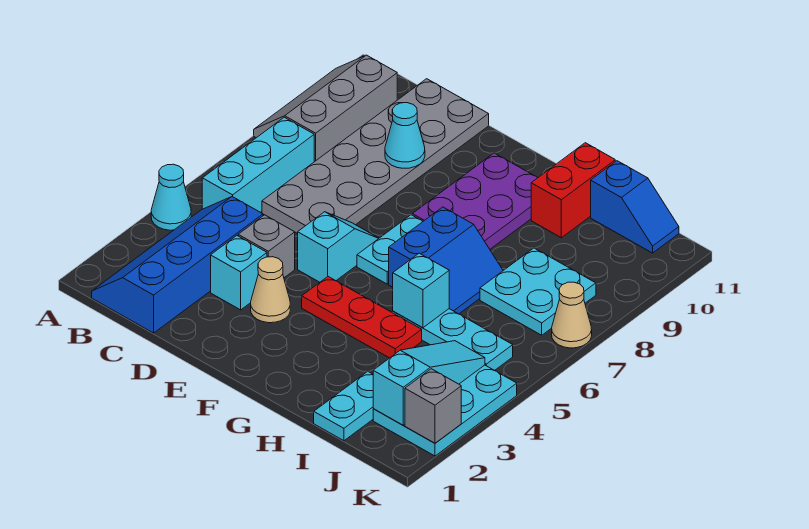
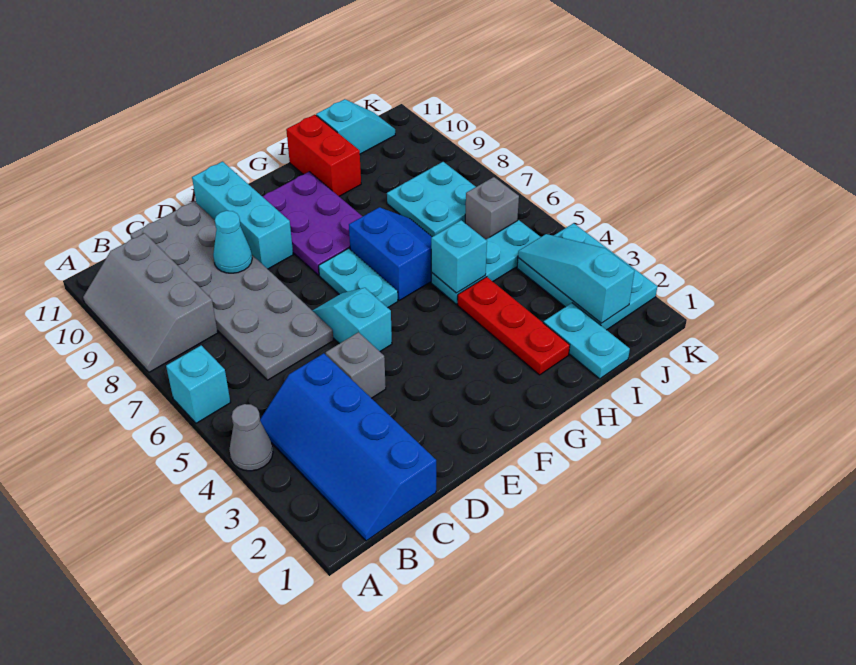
cyan cone A4 level 1 -> grey cone A4 level 1
cyan brick B5:B7 level 1 -> cyan brick E9:E11 level 1
cyan brick D3 level 1 -> cyan brick A6 level 1
tan cone E3 level 1 -> none
red plate F4:H4 level 1 -> red plate H2:H4 level 1
blue slope I11:J11 level 1 top I -> cyan slope I11:J11 level 1 top I
grey brick K2 level 2 -> grey brick J6 level 1
tan cone K7 level 1 -> none

